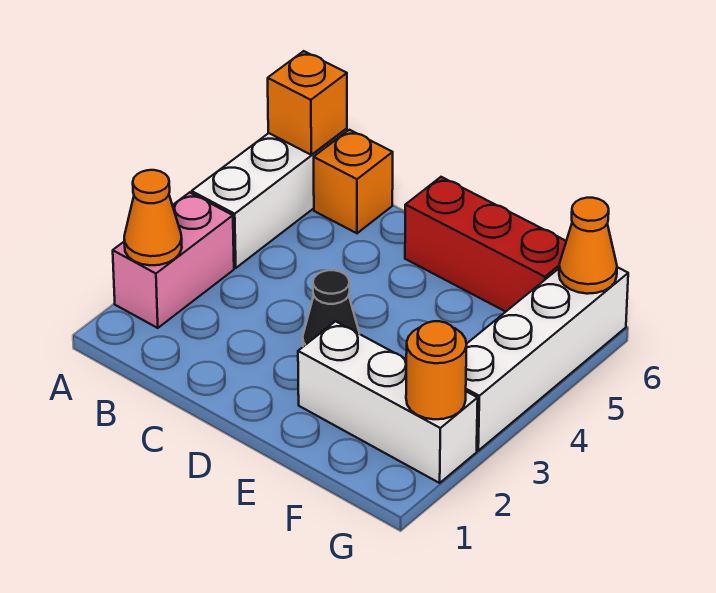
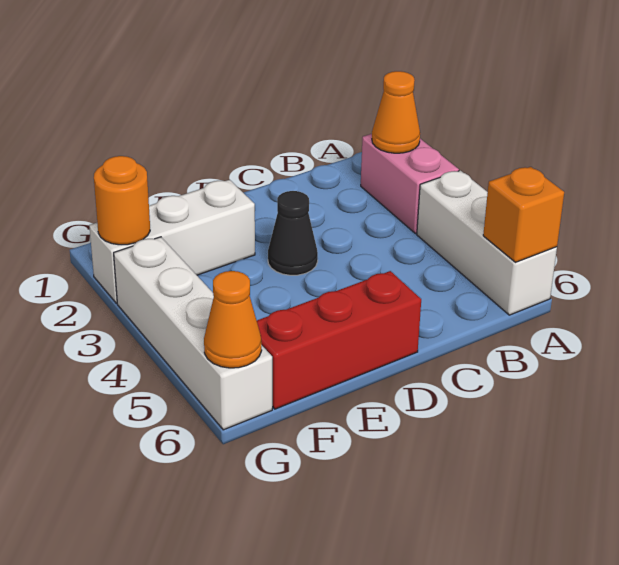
orange brick B6 level 1 -> none

